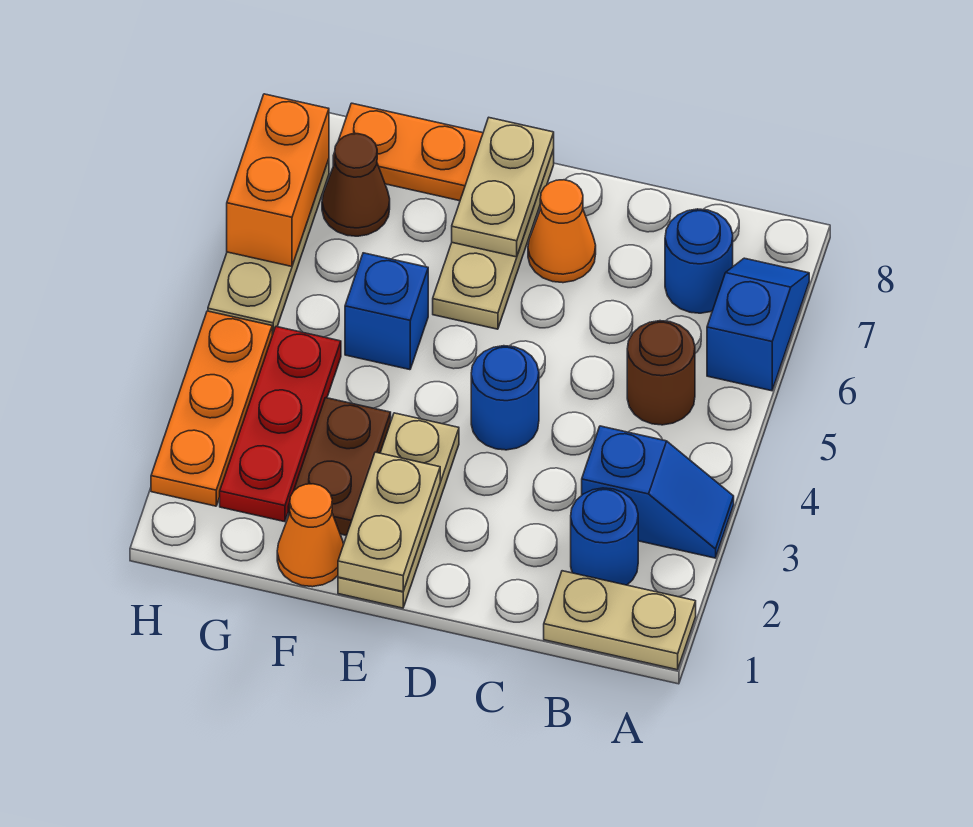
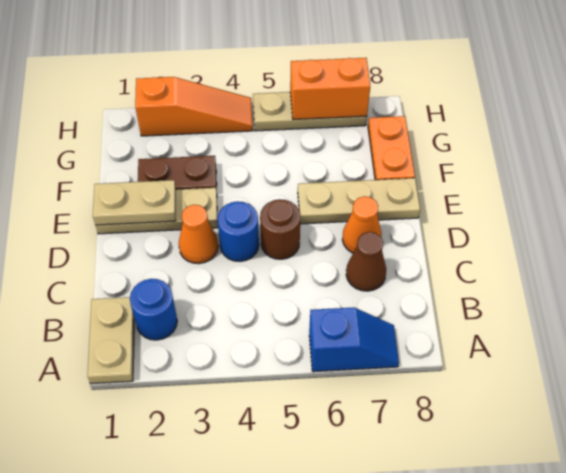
blue slope A3:B3 level 1 top B -> none
brown round brick B5 level 1 -> brown round brick D5 level 1
blue round brick B7 level 1 -> none
tan plate E7:E8 level 2 -> none
orange cone F1 level 1 -> orange cone D3 level 1
blue brick F5 level 1 -> none
red plate G2:G4 level 1 -> none
brown cone G7 level 1 -> brown cone C7 level 1
orange plate H2:H4 level 1 -> orange slope H2:H4 level 1 top 2

